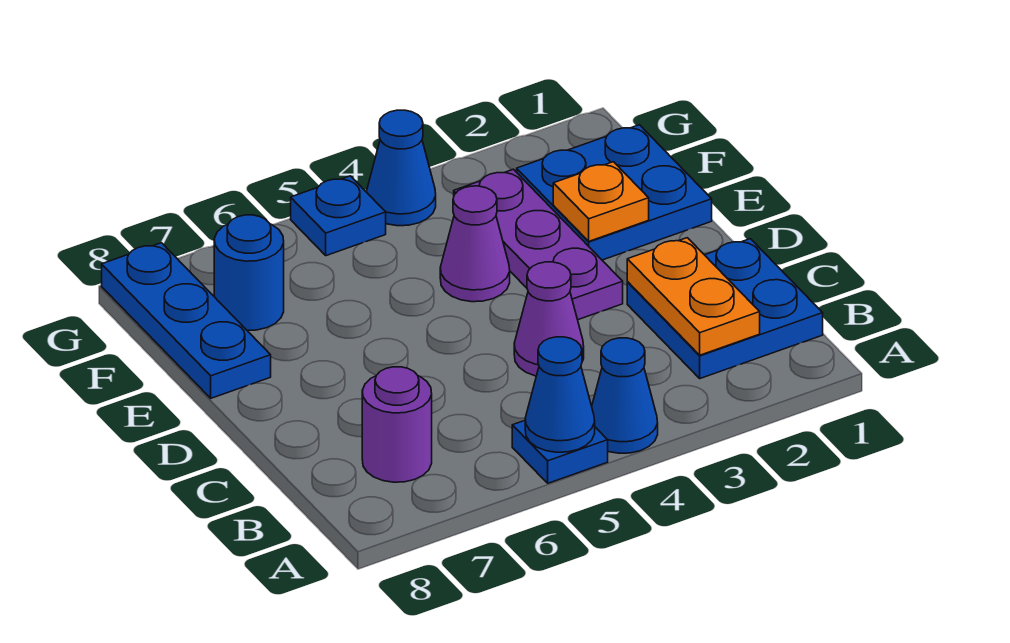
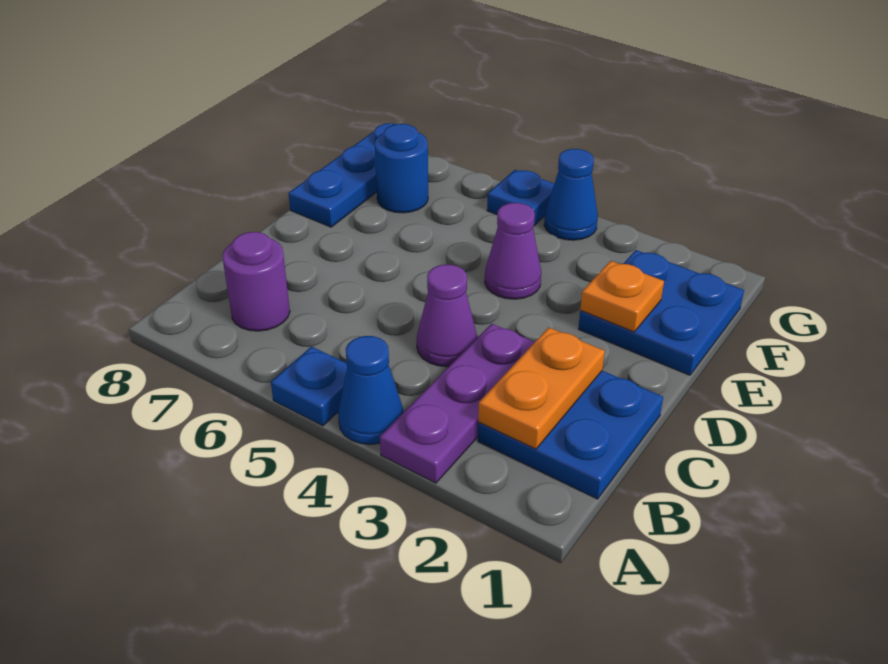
blue cone A5 level 2 -> none
purple plate D3:F3 level 1 -> purple plate A3:C3 level 1

